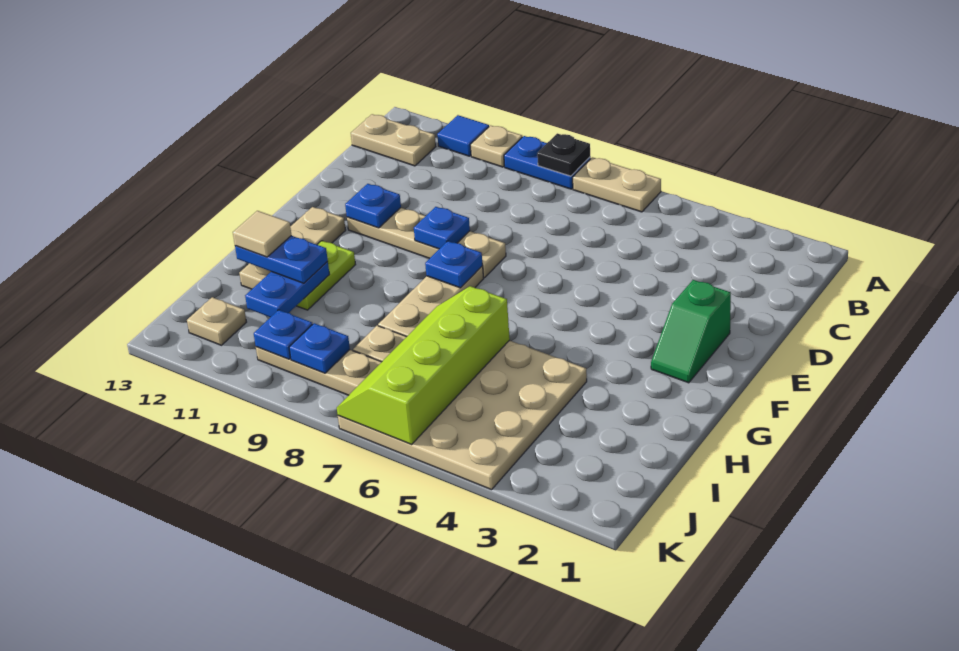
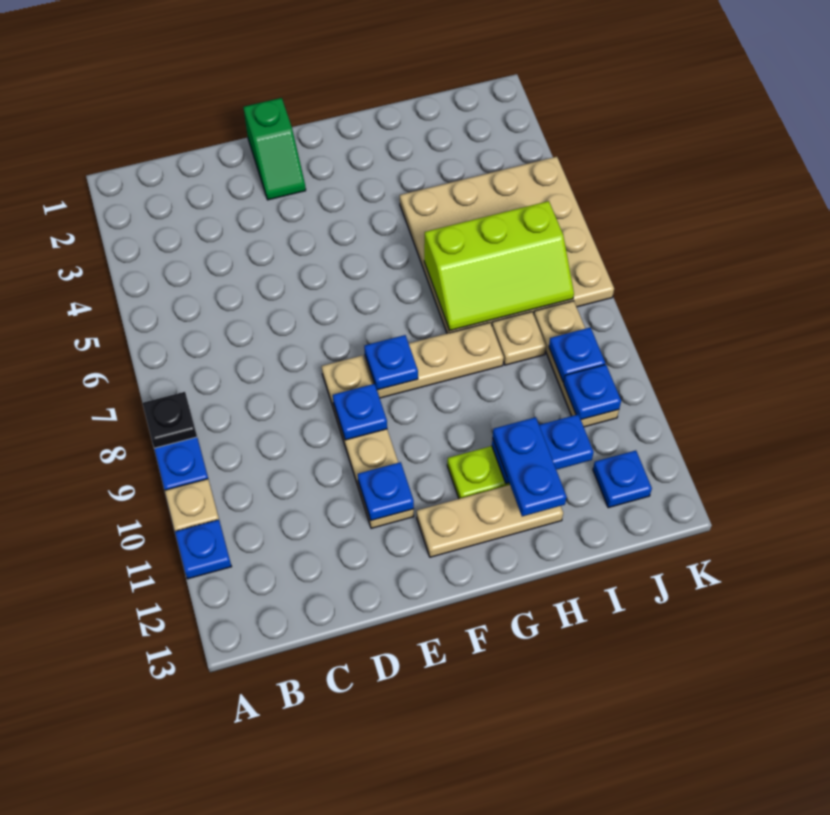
tan plate A6:A7 level 1 -> none
blue tile A11 level 1 -> blue plate A11 level 1
tan plate B12:B13 level 1 -> none
green slope E2:F2 level 1 top E -> green slope E1:E2 level 1 top 1
lime slope H6:K7 level 2 top 6 -> lime slope H6:J7 level 2 top 6
tan tile H12 level 4 -> none
tan plate J12 level 1 -> blue plate J12 level 1

